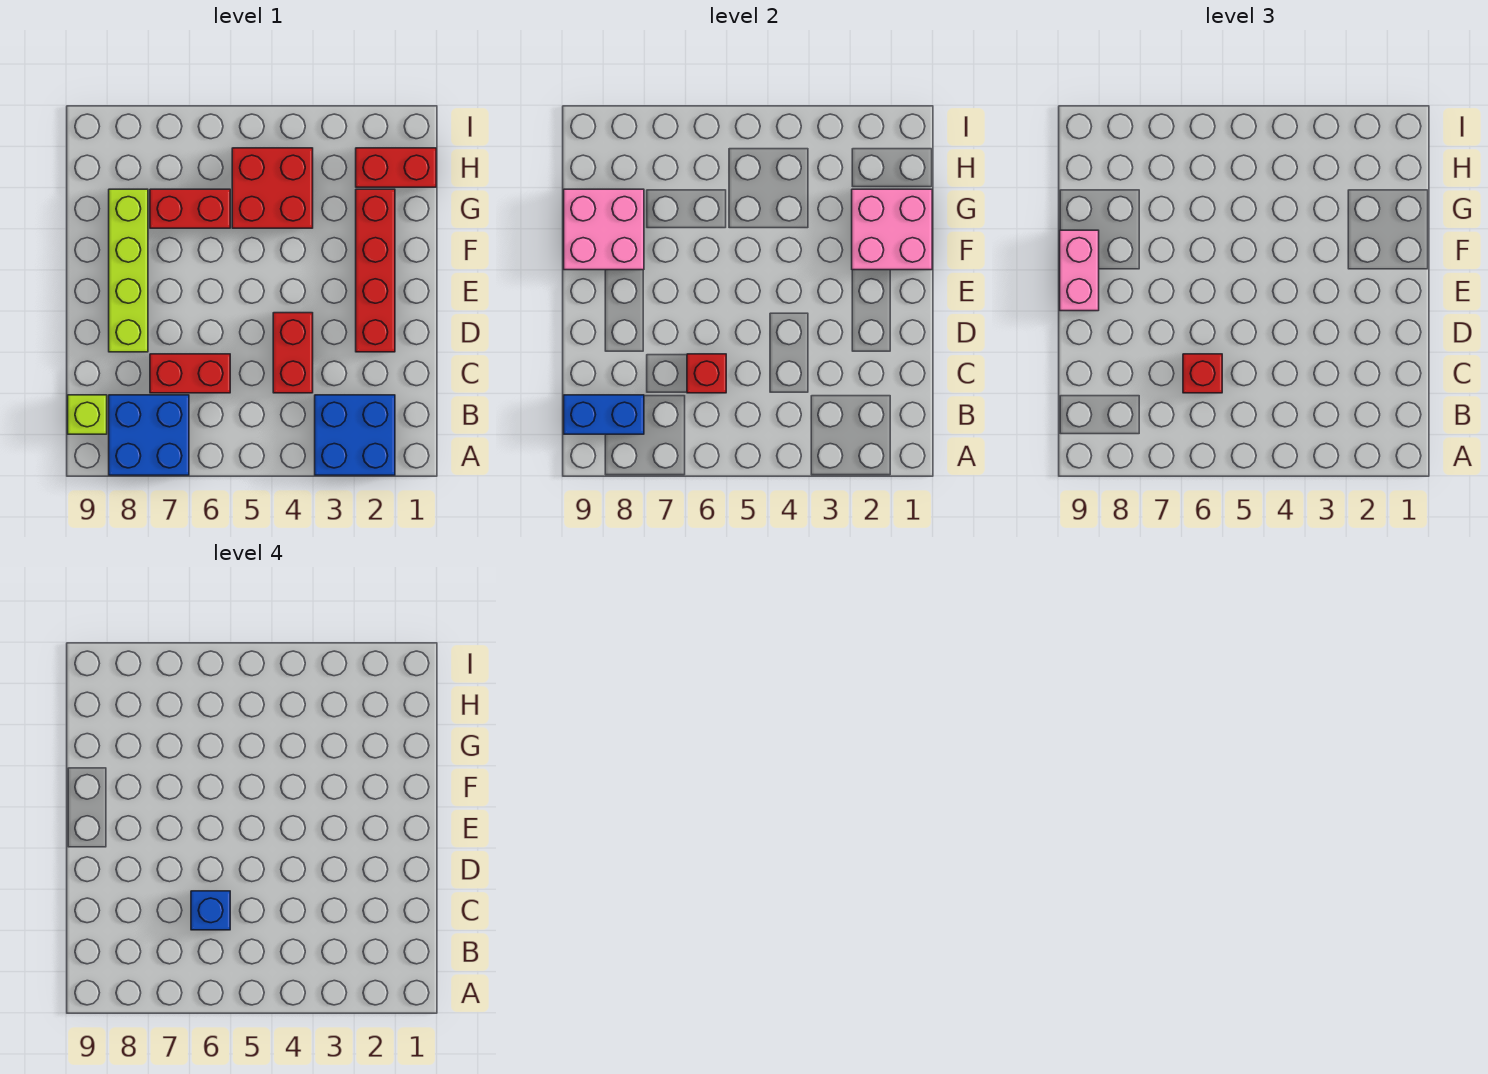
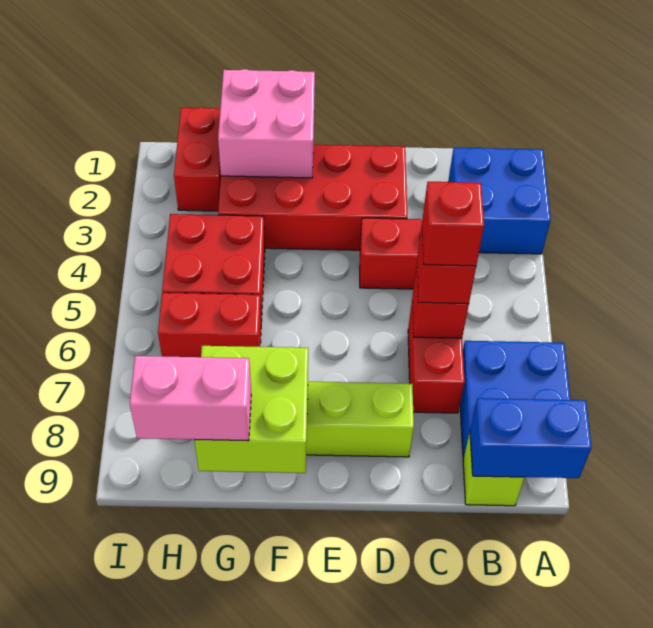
blue brick B8:B9 level 2 -> blue brick A9:B9 level 2
blue brick C6 level 4 -> red brick C6 level 4
red brick D2:G2 level 1 -> red brick D2:G3 level 1
pink brick E9:F9 level 3 -> pink brick G9:H9 level 3
pink brick F8:G9 level 2 -> lime brick F8:G9 level 2
red brick G6:G7 level 1 -> red brick G6:H6 level 1

